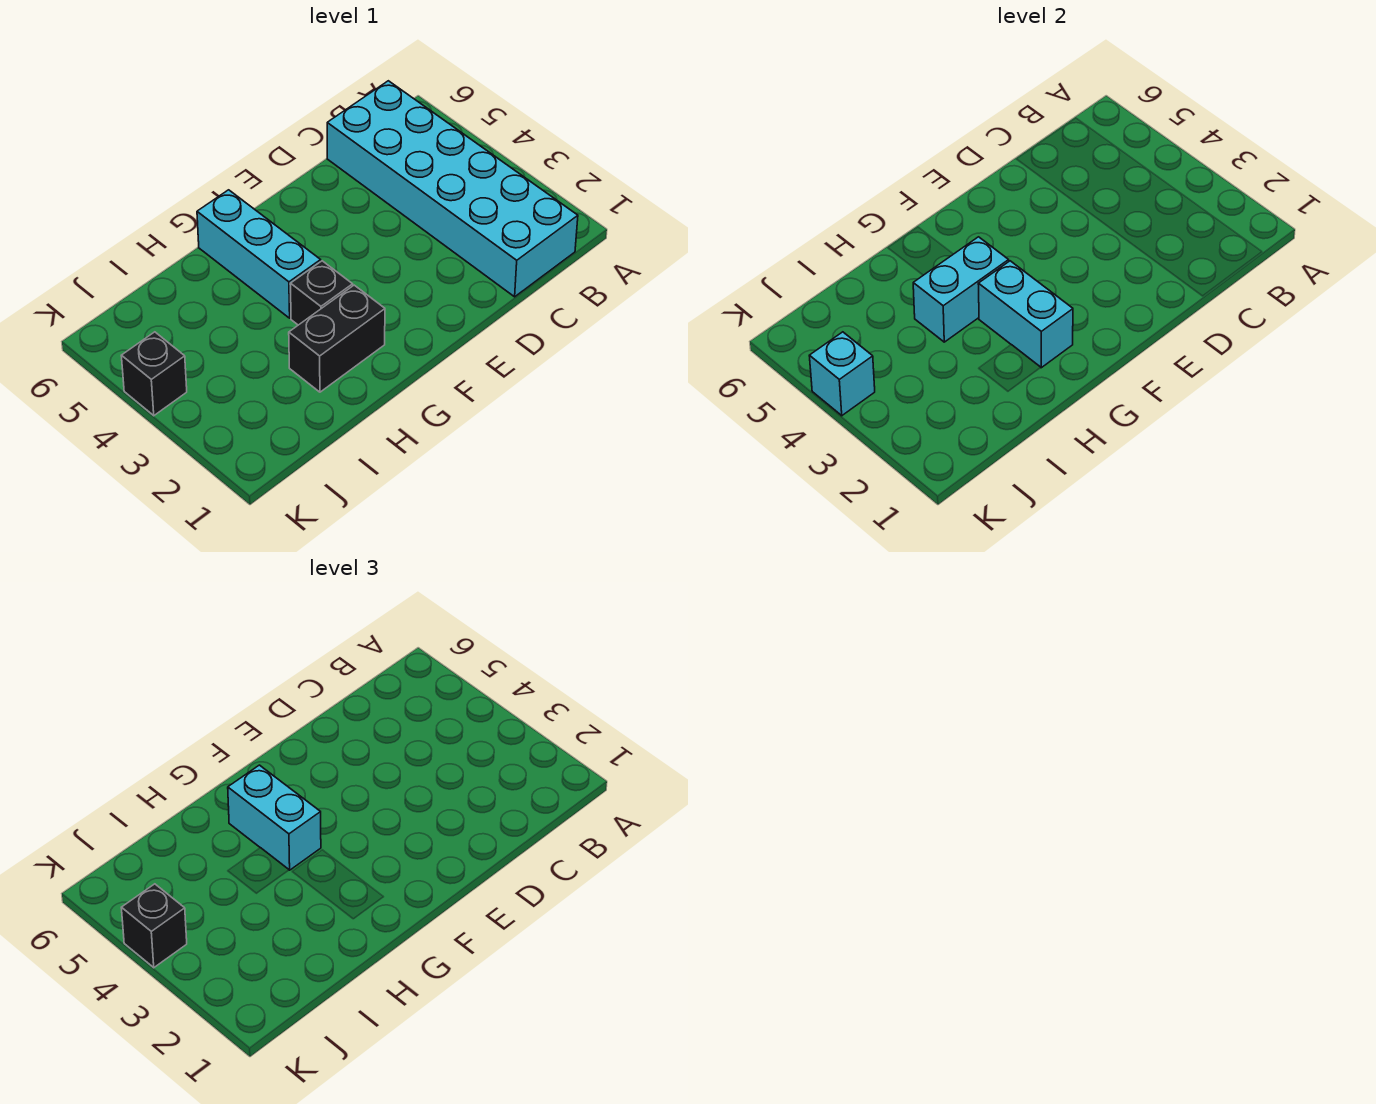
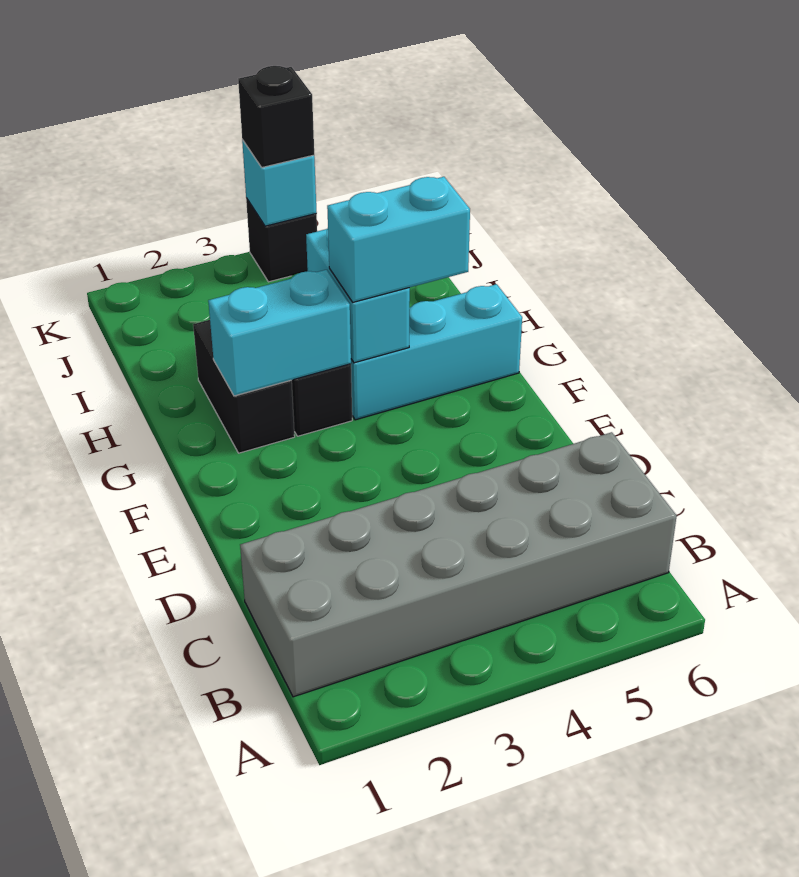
cyan brick B1:C6 level 1 -> grey brick B1:C6 level 1

